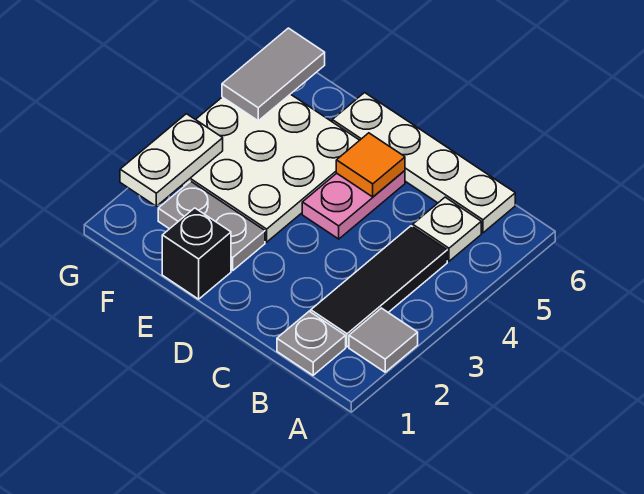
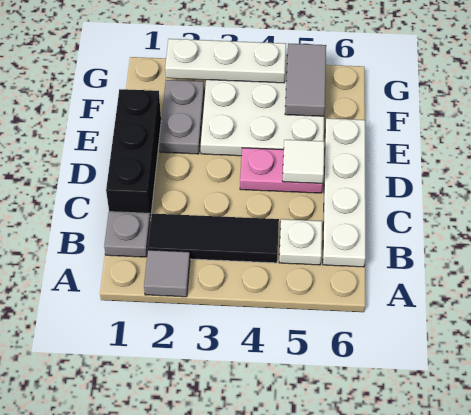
orange tile D5 level 2 -> white tile D5 level 2
black brick E1 level 1 -> black brick C1:E1 level 1
white plate G2:G3 level 2 -> white plate G2:G4 level 2
grey tile G5:G6 level 2 -> grey tile F5:G5 level 2

